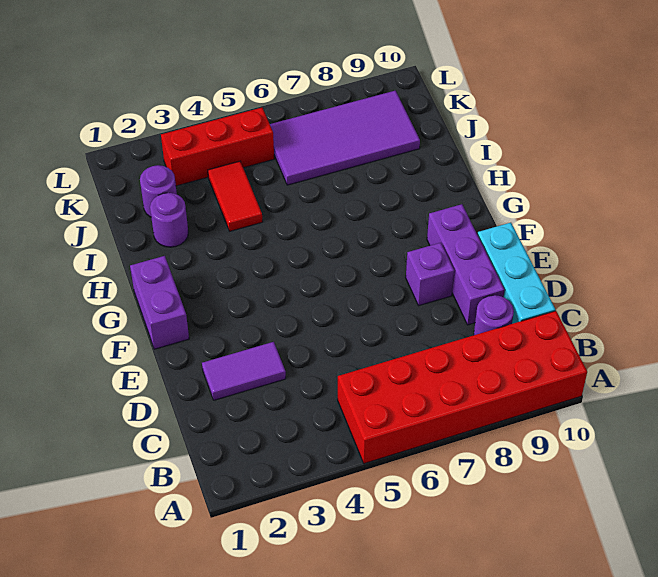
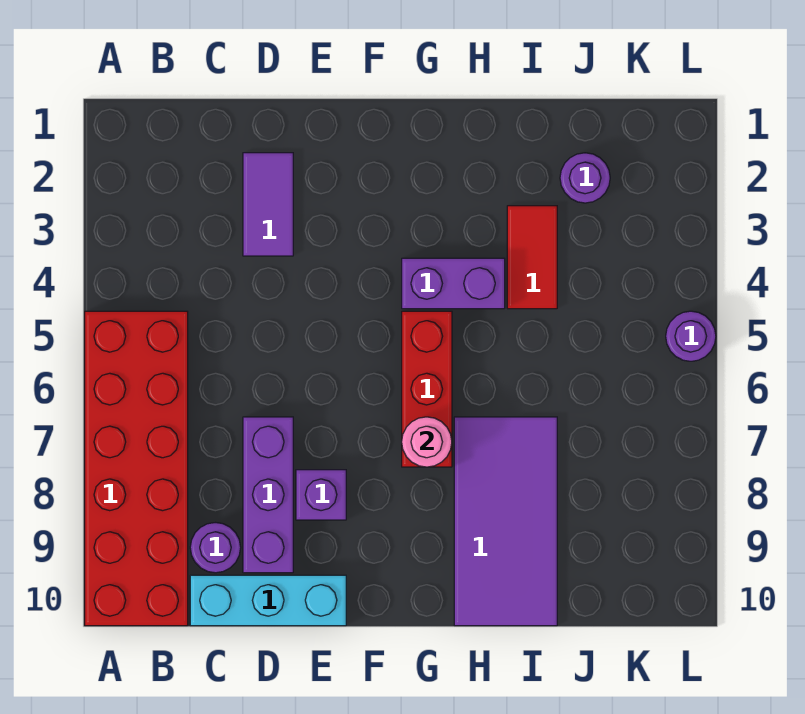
purple brick D9:F9 level 1 -> purple brick D7:D9 level 1
purple brick F1:G1 level 1 -> purple brick G4:H4 level 1
none -> pink round brick G7 level 2
purple round brick I2 level 1 -> purple round brick L5 level 1
red tile I4:J4 level 1 -> red tile I3:I4 level 1
purple tile J6:K9 level 1 -> purple tile H7:I10 level 1
red brick K3:K5 level 1 -> red brick G5:G7 level 1

